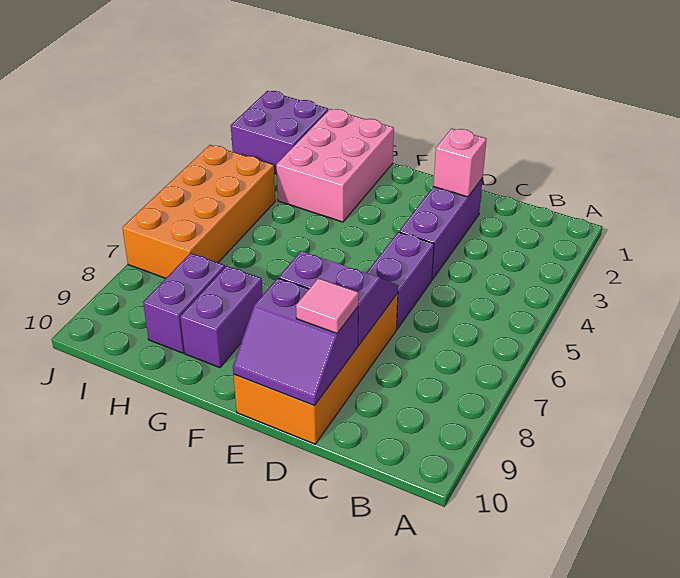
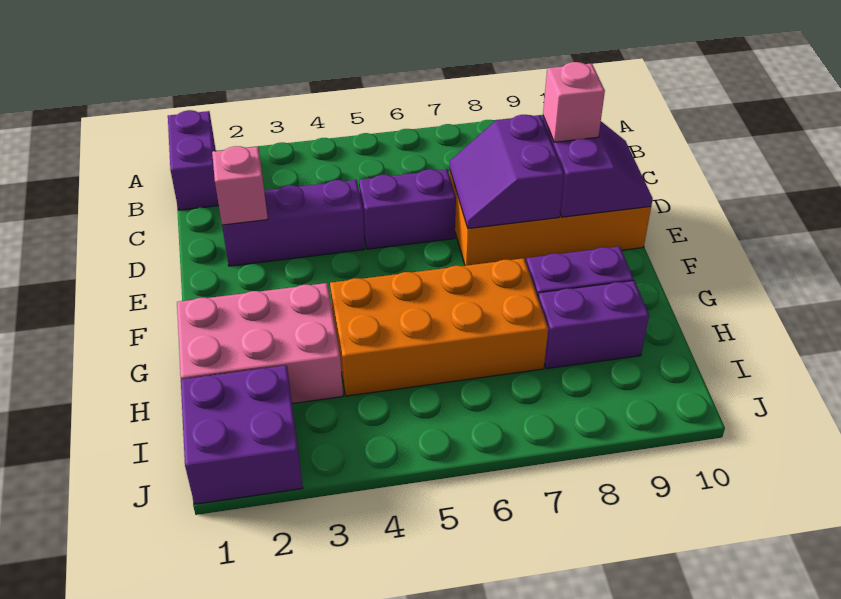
none -> purple brick A1:B1 level 1
pink tile D9 level 3 -> pink brick D9 level 3
orange brick I4:J7 level 1 -> orange brick G4:H7 level 1

